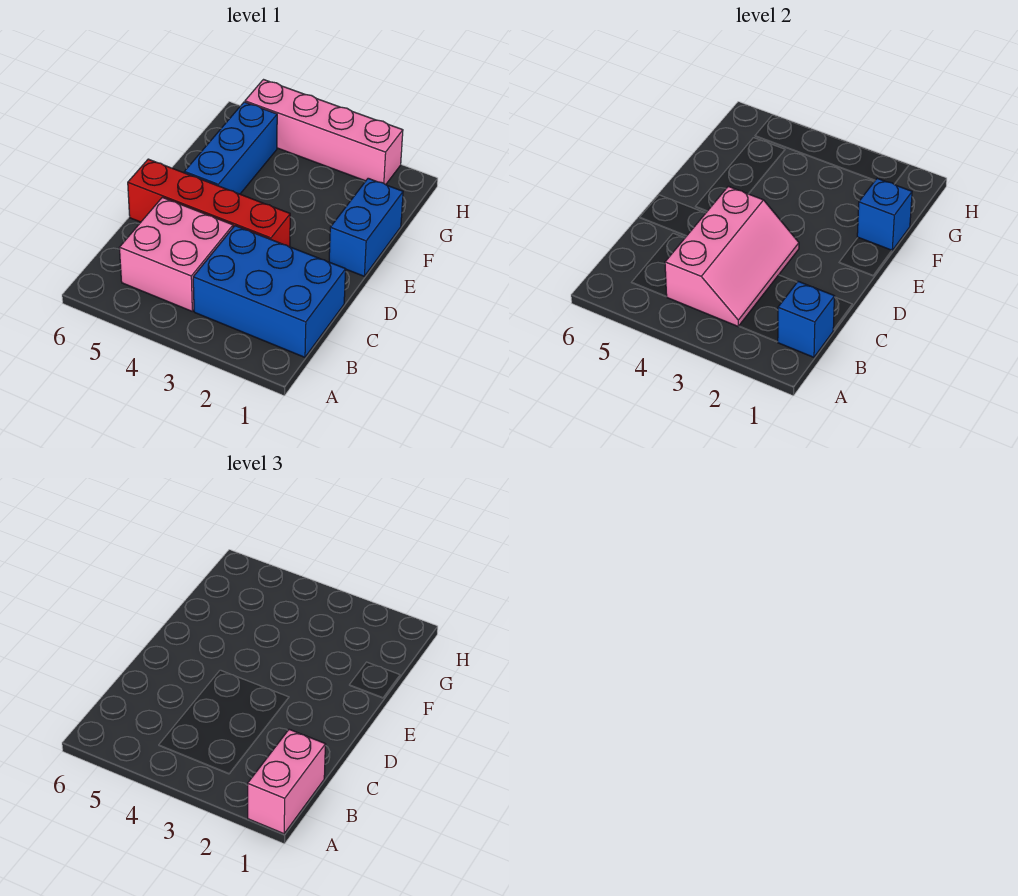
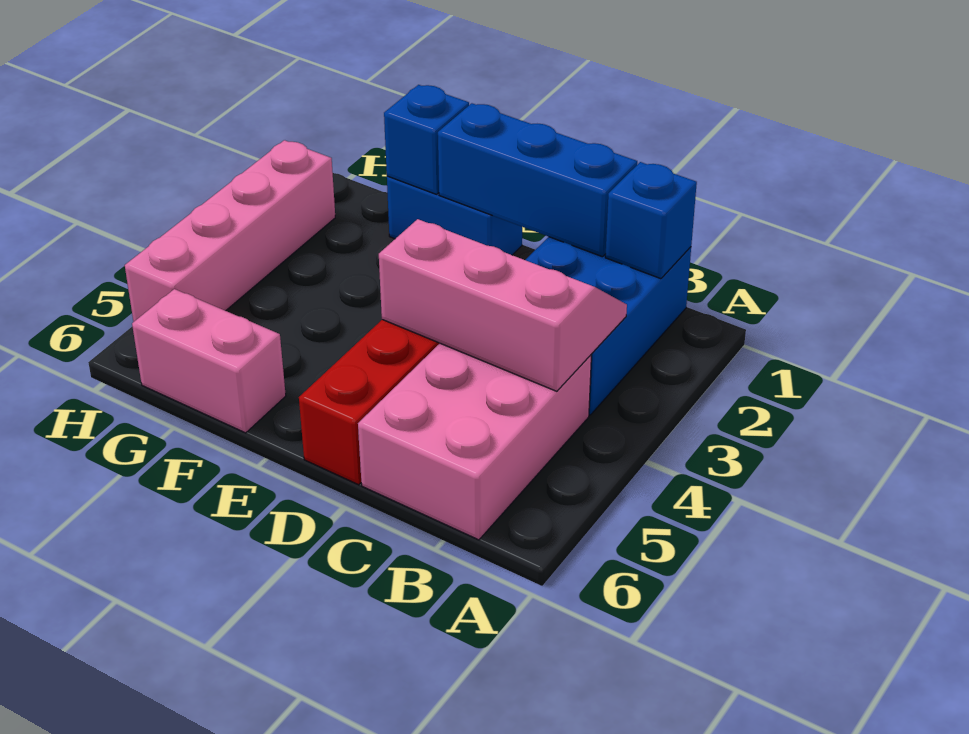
pink brick A1:B1 level 3 -> pink brick F6:G6 level 1
pink brick B4:C5 level 1 -> pink brick B4:C6 level 1
blue brick E5:G5 level 1 -> blue brick C1:E1 level 2

